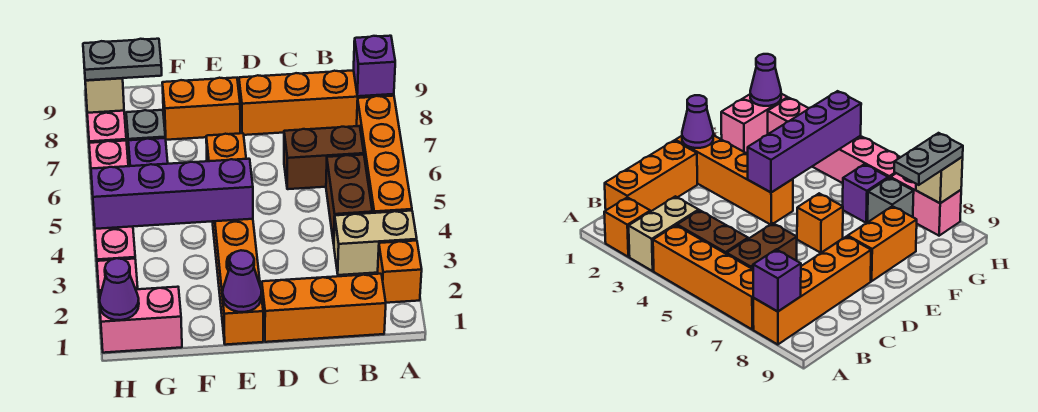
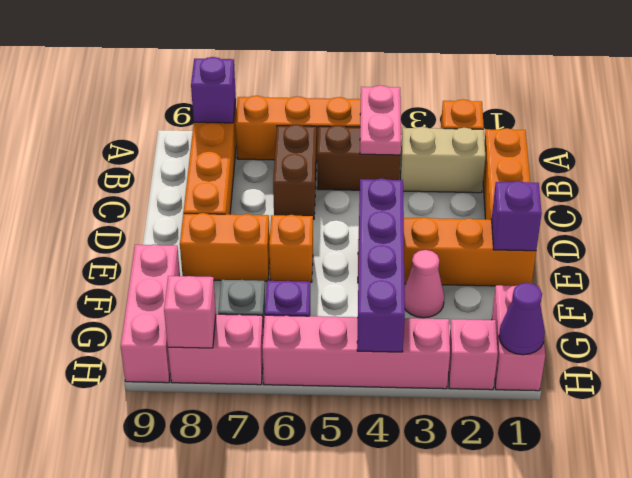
tan brick A3:B3 level 1 -> tan brick B2:B3 level 1
none -> pink plate A4:B4 level 2
purple cone E1 level 2 -> purple brick E1 level 2
orange brick E8:F8 level 1 -> orange brick E7:E8 level 1
none -> pink cone F3 level 1
none -> pink brick F9:H9 level 1
grey plate G8:H8 level 3 -> none
tan brick H8 level 2 -> pink brick H8 level 2

